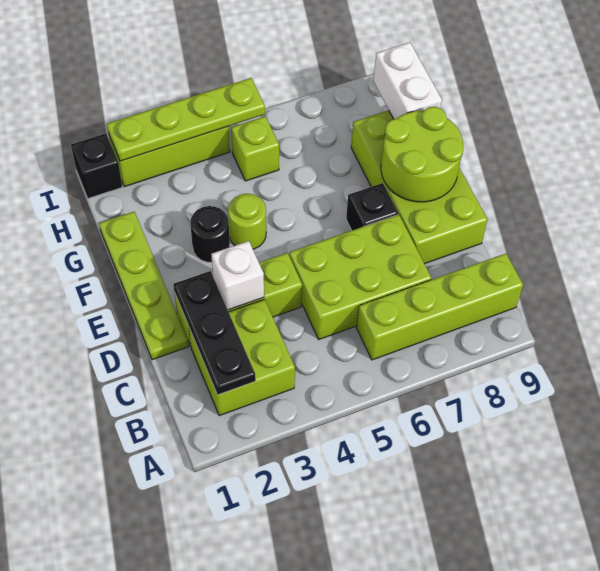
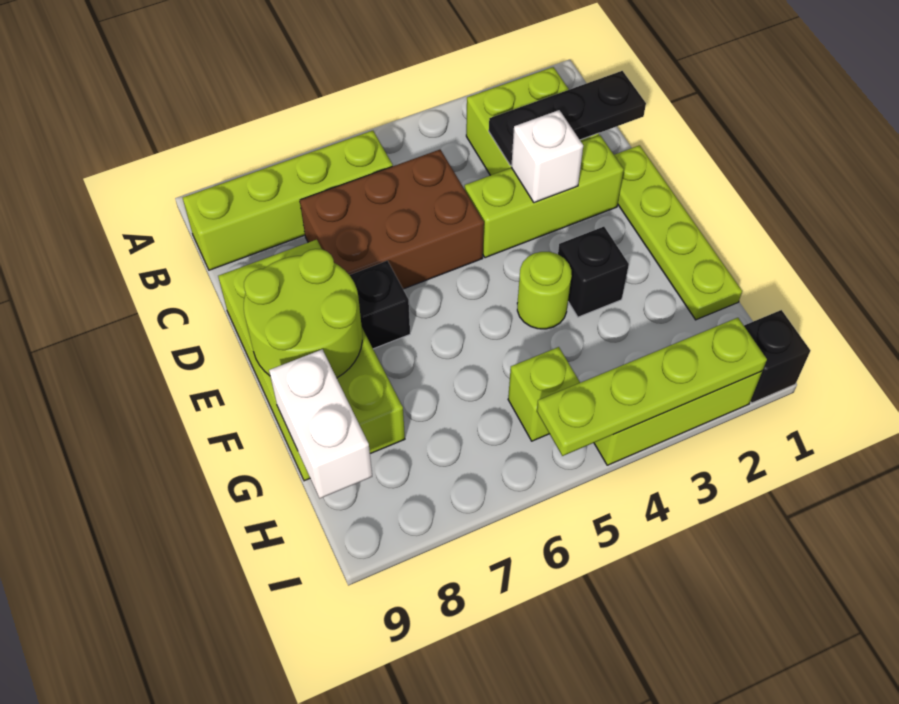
black plate B2:D2 level 2 -> black plate C1:C3 level 2
lime brick C5:D7 level 1 -> brown brick C5:D7 level 1
black round brick F3 level 1 -> black brick F3 level 1

